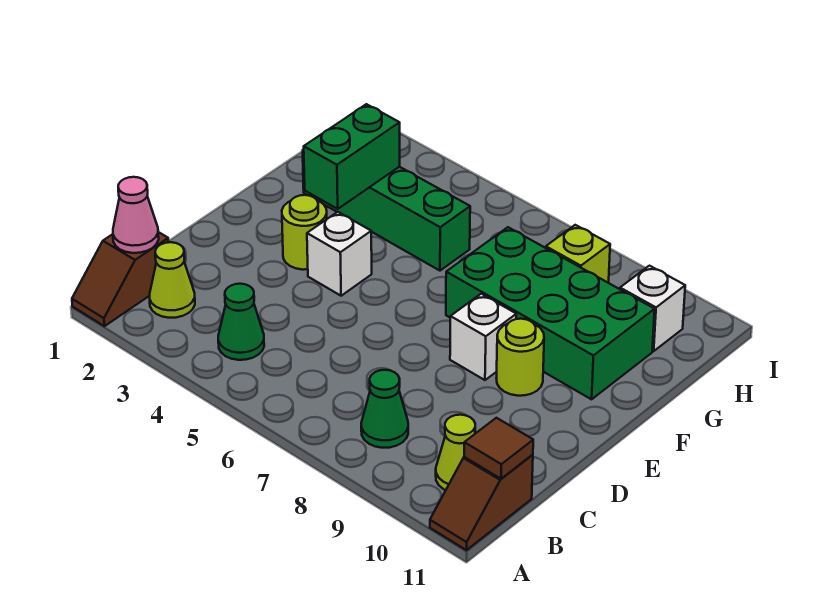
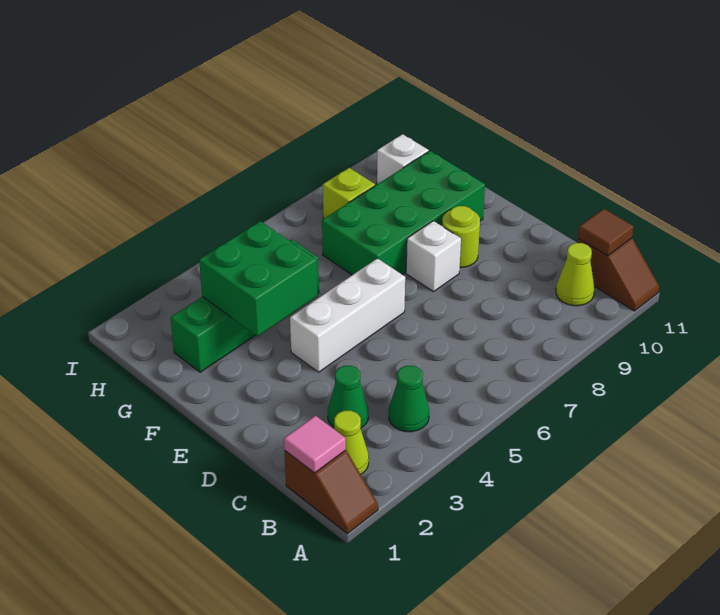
pink cone B1 level 2 -> pink tile B1 level 2
green cone B8 level 1 -> green cone C3 level 1
lime round brick E3 level 1 -> none
white brick E4 level 1 -> white brick E4:E6 level 1
green brick F3:G3 level 2 -> green brick F3:G4 level 2

